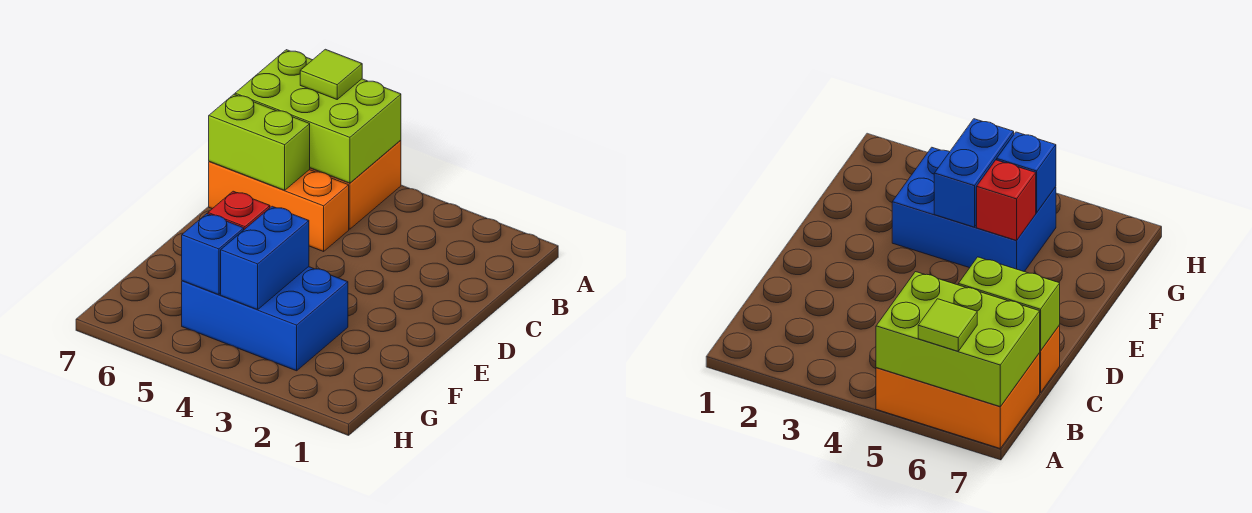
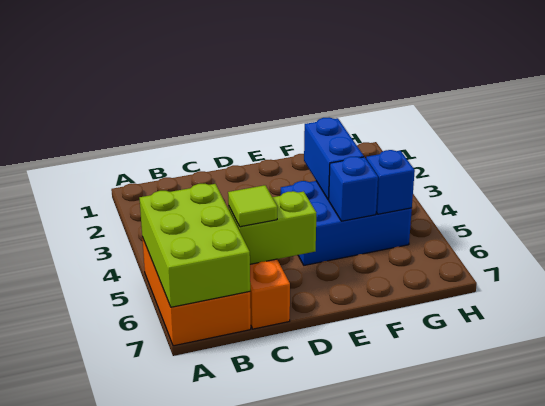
lime tile A6 level 3 -> lime tile C6 level 3
lime brick C6:C7 level 2 -> lime brick C6:D6 level 2
blue brick F3:G5 level 1 -> blue brick E4:G5 level 1
blue brick F4:G4 level 2 -> blue brick F3:F4 level 2
red brick F5 level 2 -> blue brick F5 level 2

